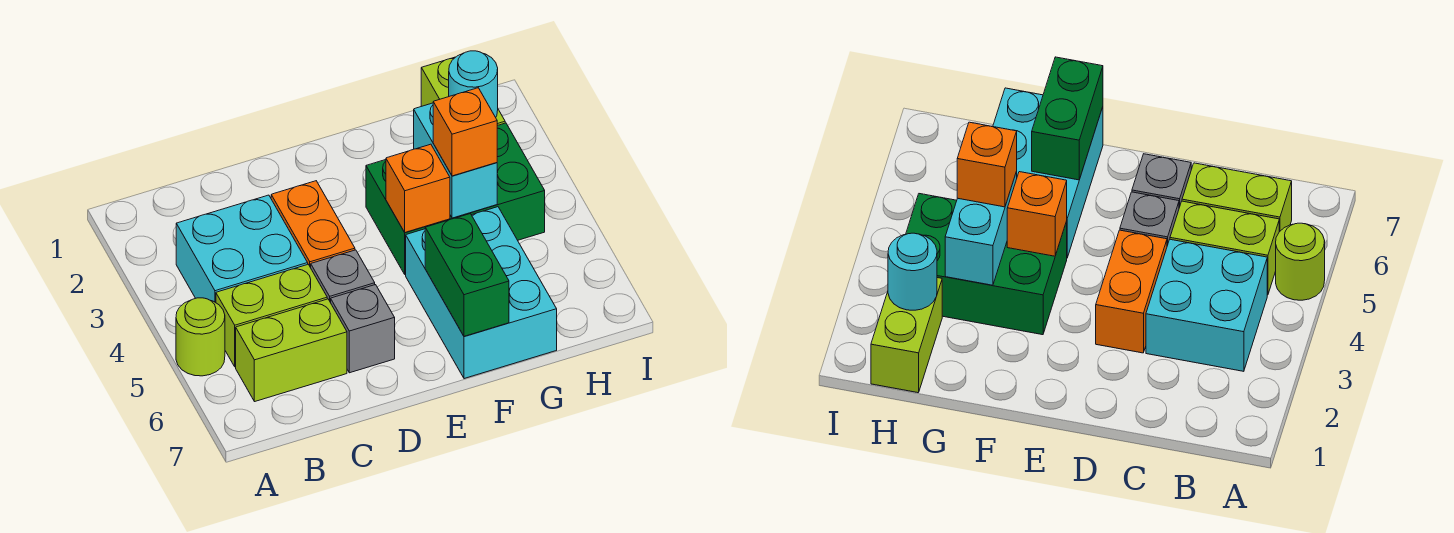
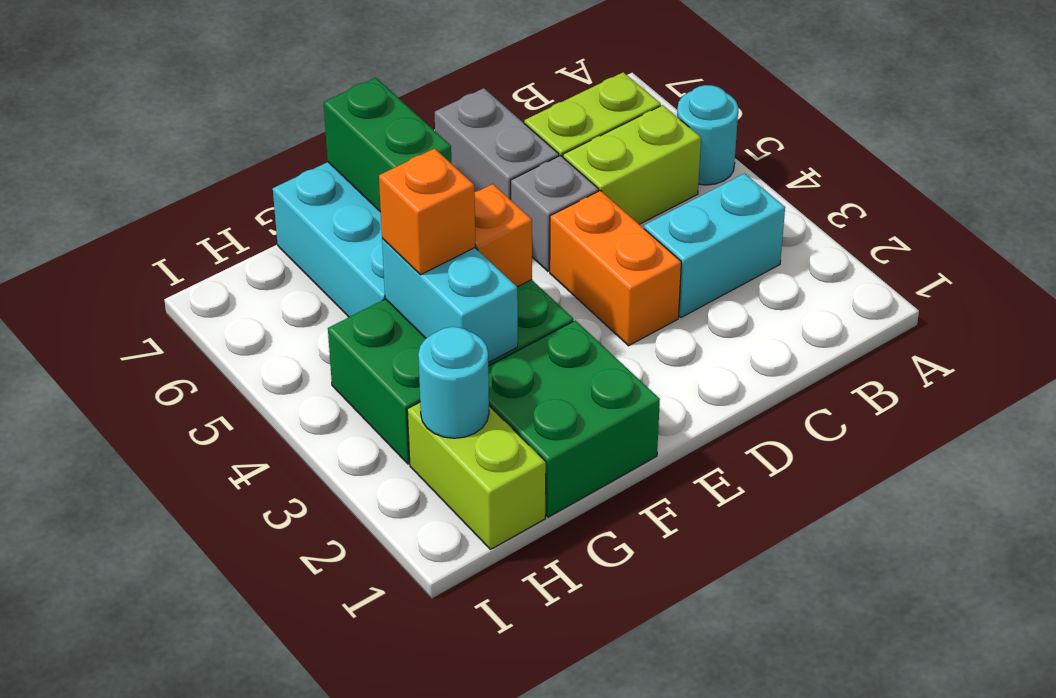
lime round brick A5 level 1 -> cyan round brick A5 level 1
cyan brick B3:C4 level 1 -> cyan brick B3:C3 level 1
grey brick D6 level 1 -> grey brick D6:D7 level 1
none -> green brick F1:G2 level 1

